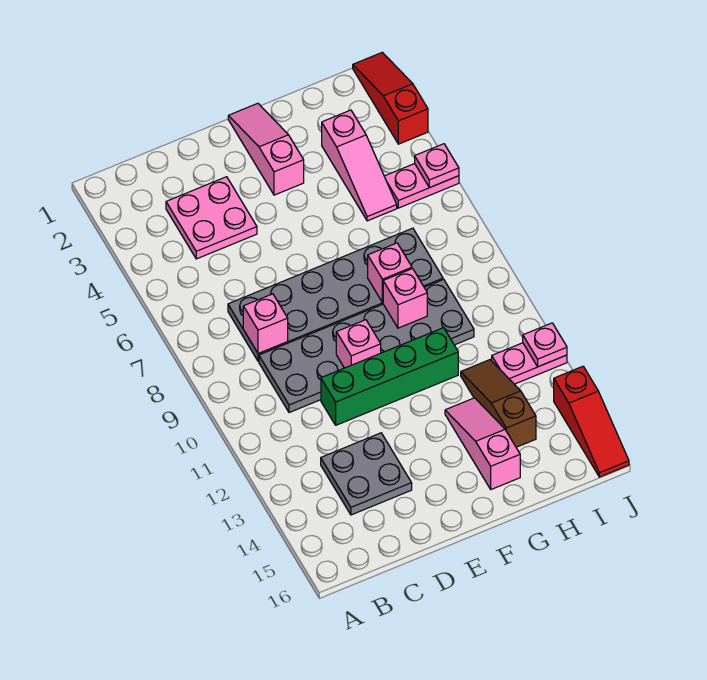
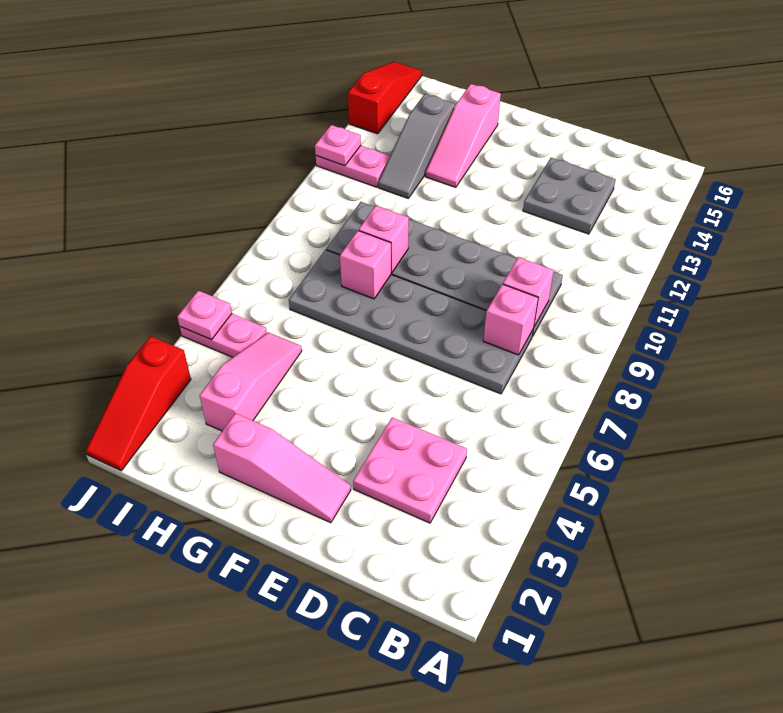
green brick D11:G11 level 1 -> none
pink brick E10 level 2 -> pink brick C9 level 2
pink slope F1:F3 level 1 top 3 -> pink slope E2:G2 level 1 top G
brown slope H12:H14 level 1 top 14 -> grey slope H12:H14 level 1 top 14

